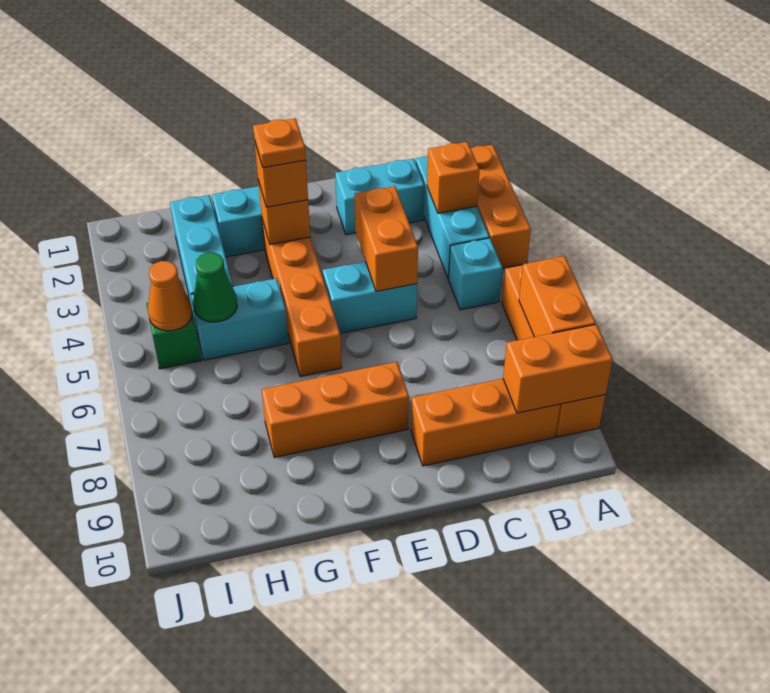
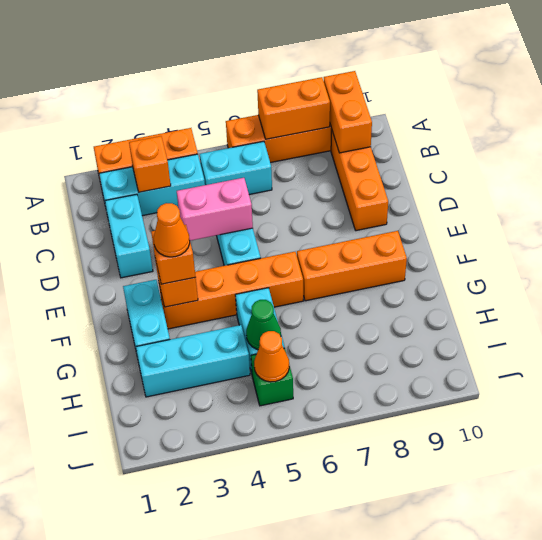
cyan brick B5 level 1 -> cyan brick B5:B6 level 1
orange brick D4:D5 level 2 -> pink brick D4:D5 level 2
orange brick E8:G8 level 1 -> orange brick F7:F9 level 1
orange plate F3 level 4 -> orange cone F3 level 4

